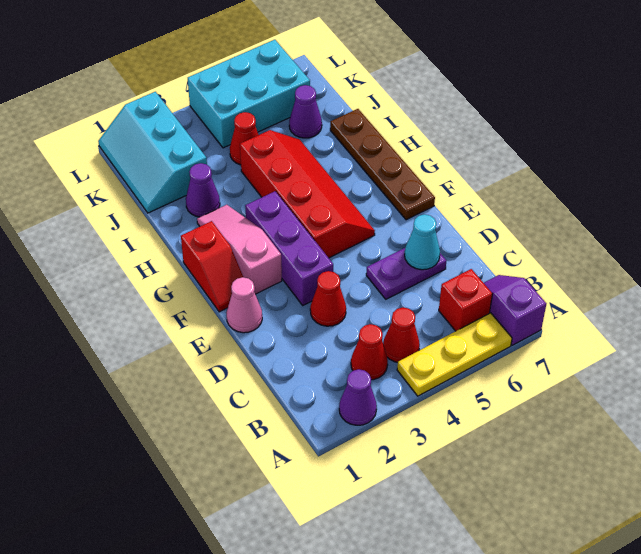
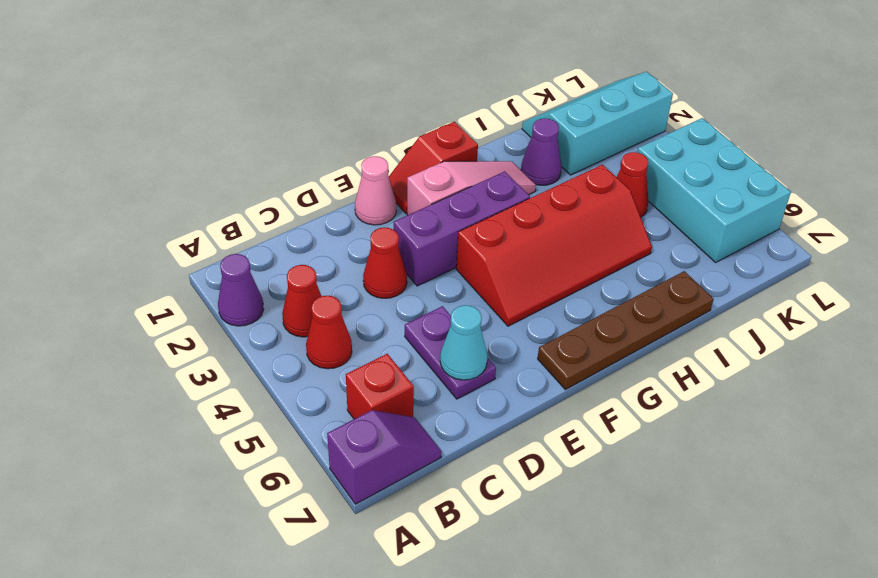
yellow plate A4:A6 level 1 -> none
purple cone J6 level 1 -> none

